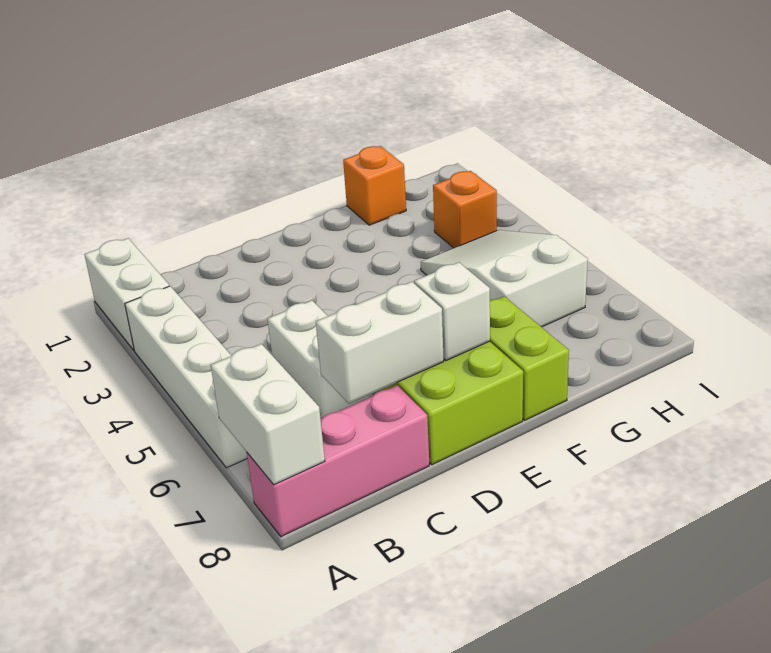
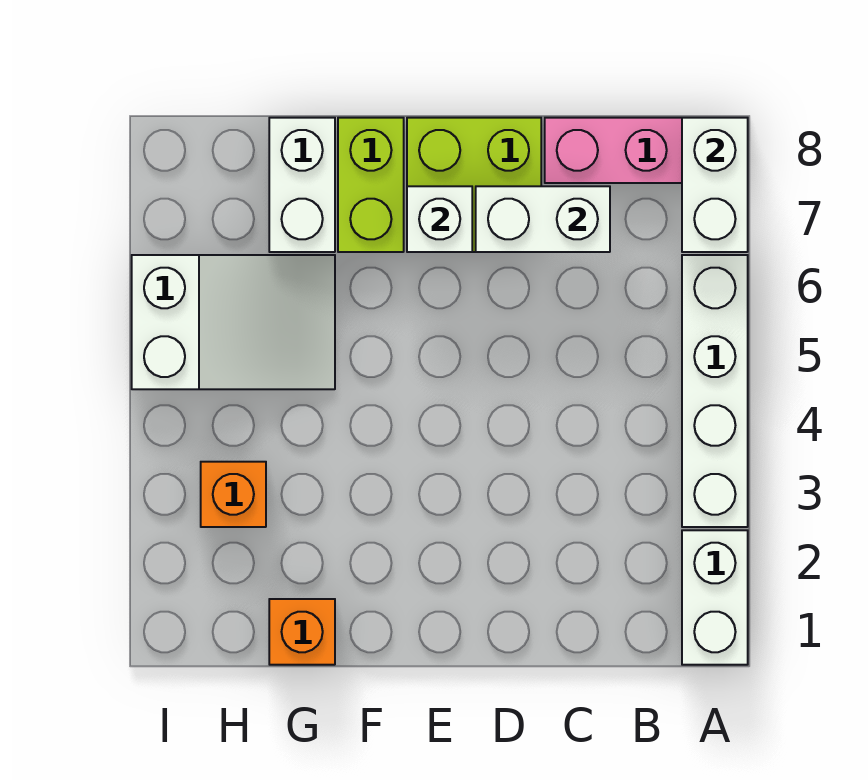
white brick C5:C6 level 1 -> white brick G7:G8 level 1
white slope G4:H6 level 1 top 6 -> white slope G5:I6 level 1 top I

